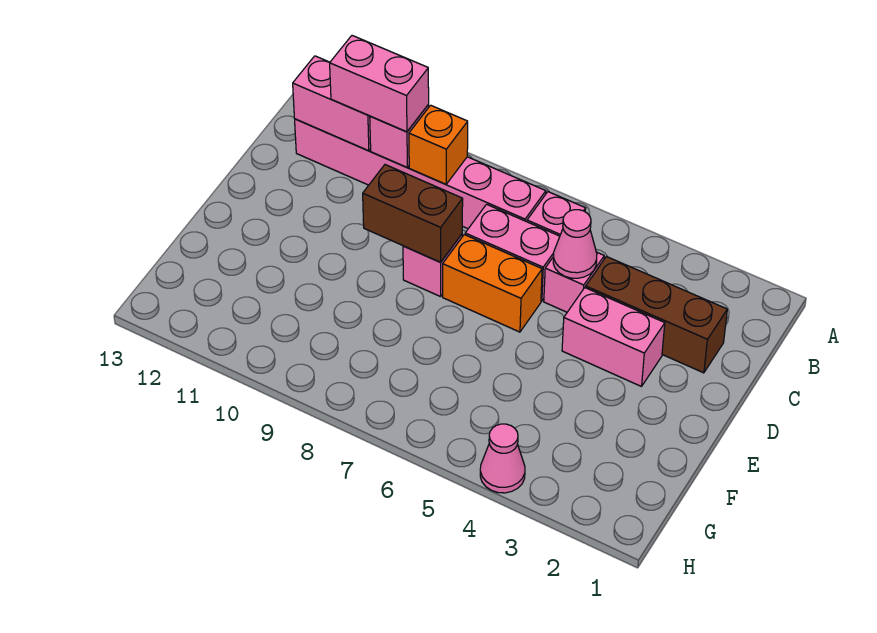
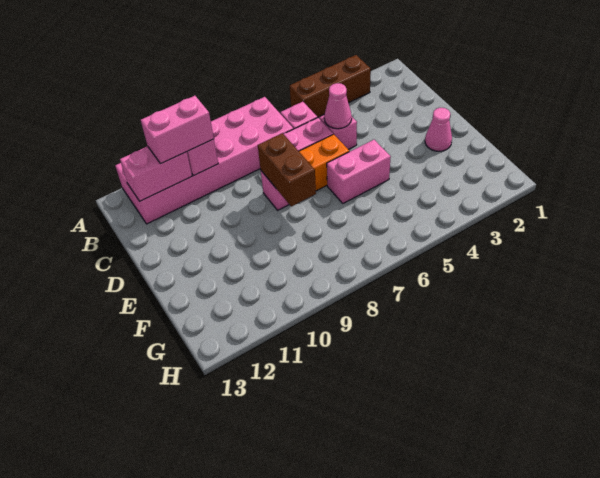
pink brick B7:B12 level 1 -> pink brick A7:B12 level 1
orange brick B9 level 2 -> none
brown brick C2:C4 level 1 -> brown brick A3:A5 level 1
pink brick D3:D4 level 1 -> pink brick E5:E6 level 1
brown brick D8:D9 level 2 -> brown brick D8:E8 level 2
pink cone H4 level 1 -> pink cone E2 level 1

